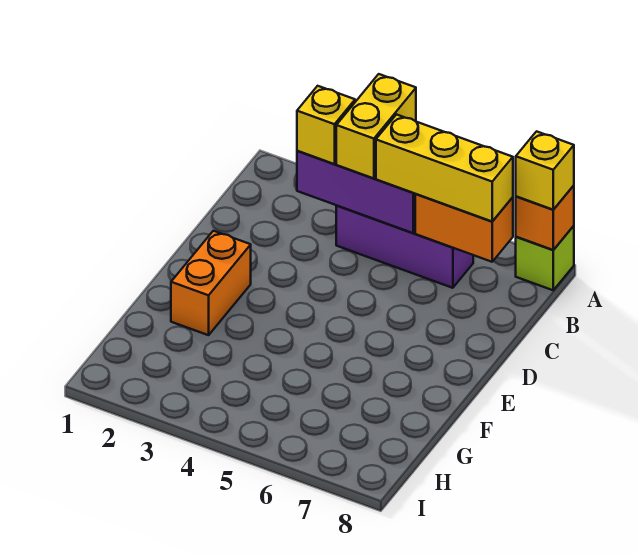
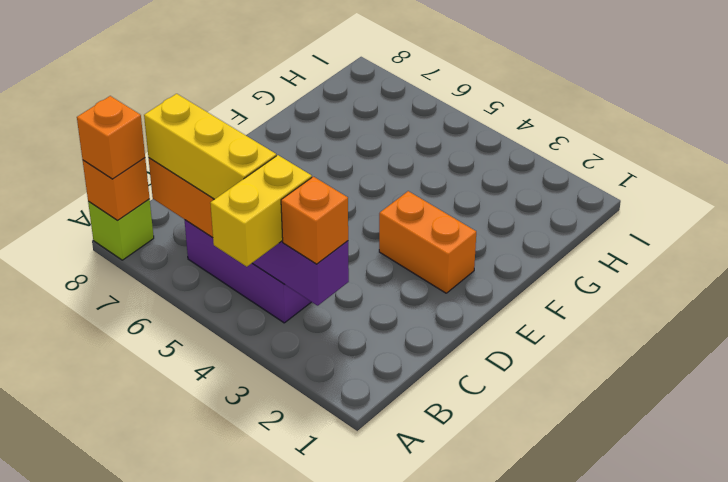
yellow brick A8 level 3 -> orange brick A8 level 3
yellow brick B3 level 3 -> orange brick B3 level 3
orange brick E2:F2 level 1 -> orange brick E2:E3 level 1

